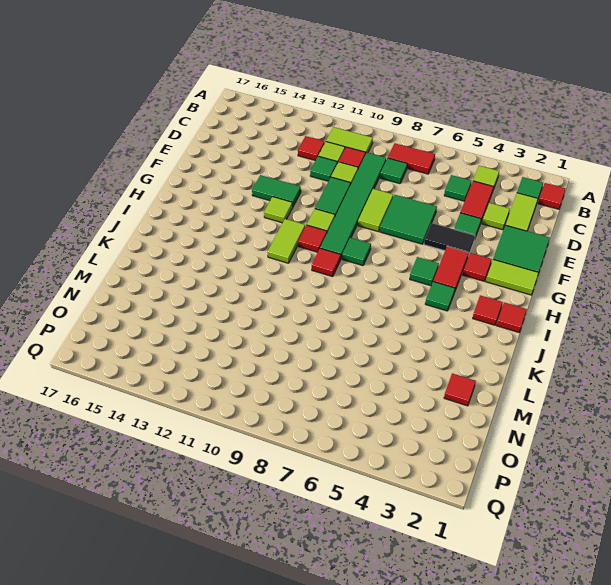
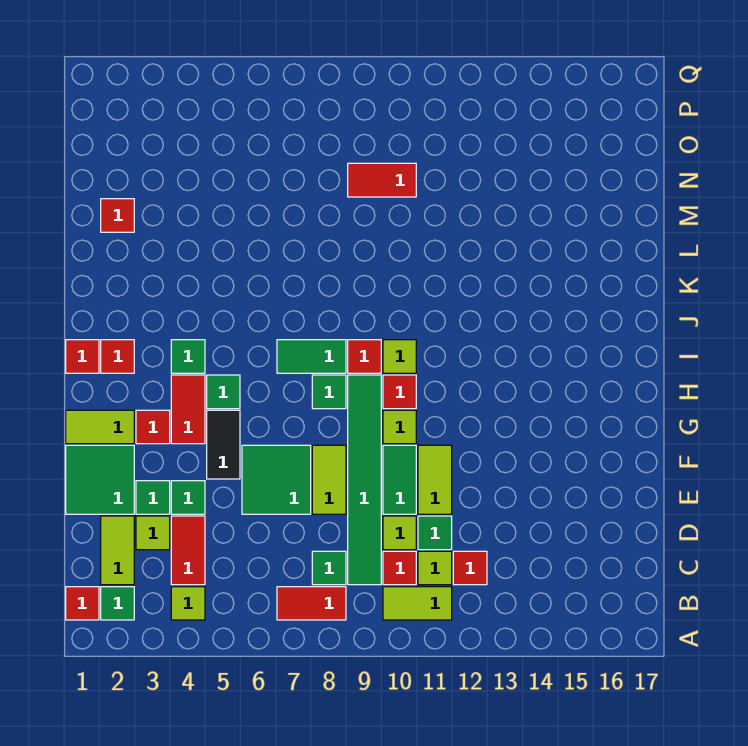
green tile C5 level 1 -> green tile E3 level 1
black tile F4:F5 level 1 -> black tile F5:G5 level 1
green tile F12:F13 level 1 -> green tile I7:I8 level 1
lime tile G12 level 1 -> lime tile I10 level 1
lime tile H11:I11 level 1 -> lime tile E11:F11 level 1
none -> red tile N9:N10 level 1

